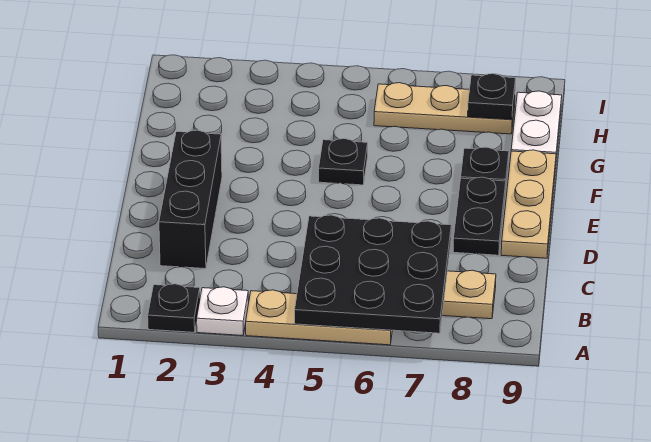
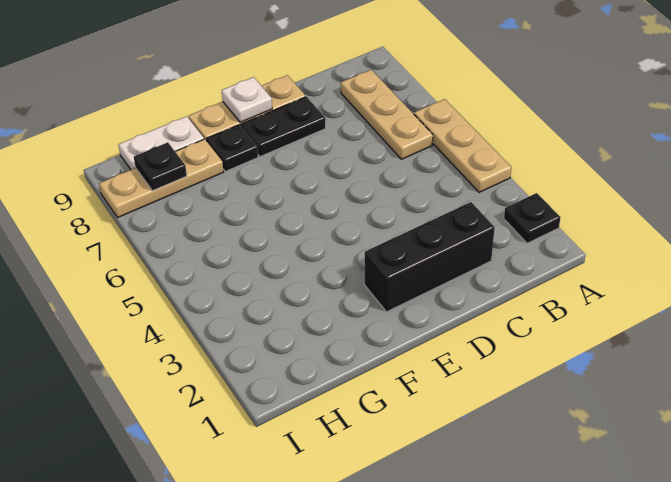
white plate A3 level 1 -> white plate E9 level 2
black plate A5:C7 level 2 -> none
black plate F5 level 1 -> none
tan plate H6:H8 level 1 -> tan plate G8:I8 level 1

